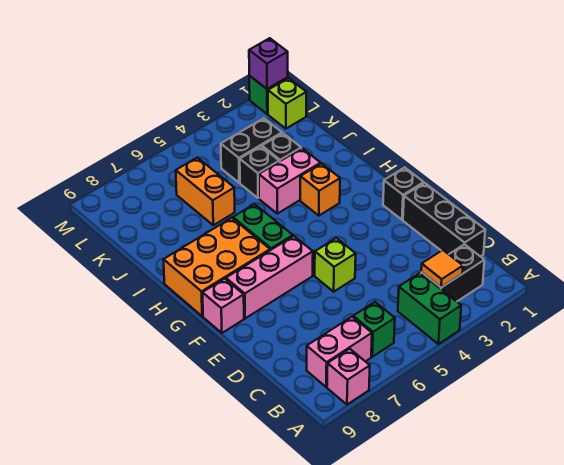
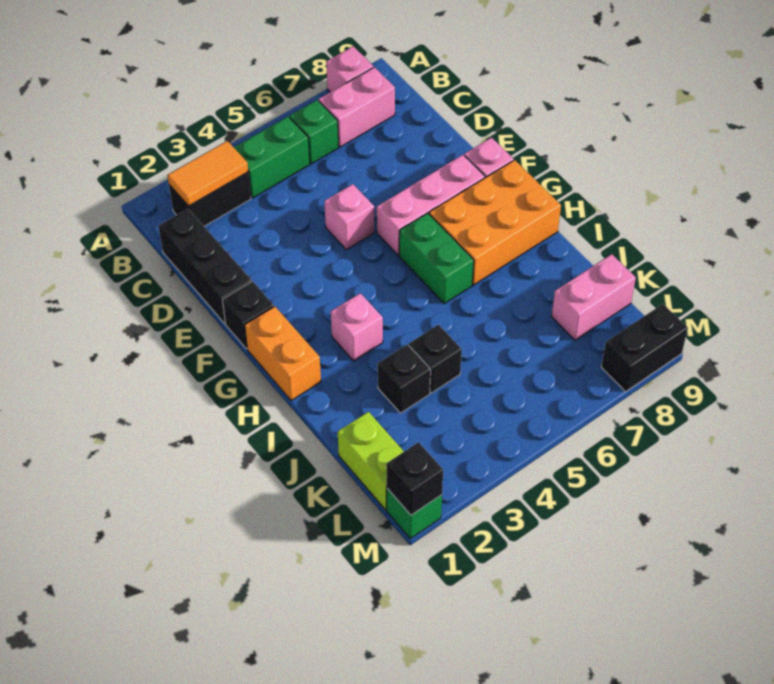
green brick A4:B4 level 1 -> green brick B4:B5 level 1
orange tile B3 level 2 -> orange tile B2:B3 level 2
lime brick E5 level 1 -> pink brick E5 level 1
orange brick H3 level 1 -> pink brick H3 level 1
pink brick I3:I4 level 1 -> pink brick K8:K9 level 1
orange brick J6:K6 level 1 -> orange brick G1:H1 level 1
black brick K3:K4 level 1 -> black brick M8:M9 level 1
lime brick L1 level 1 -> lime brick K1:L1 level 1
purple brick M1 level 2 -> black brick M1 level 2

